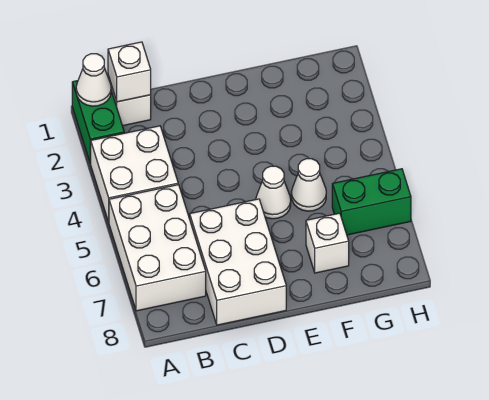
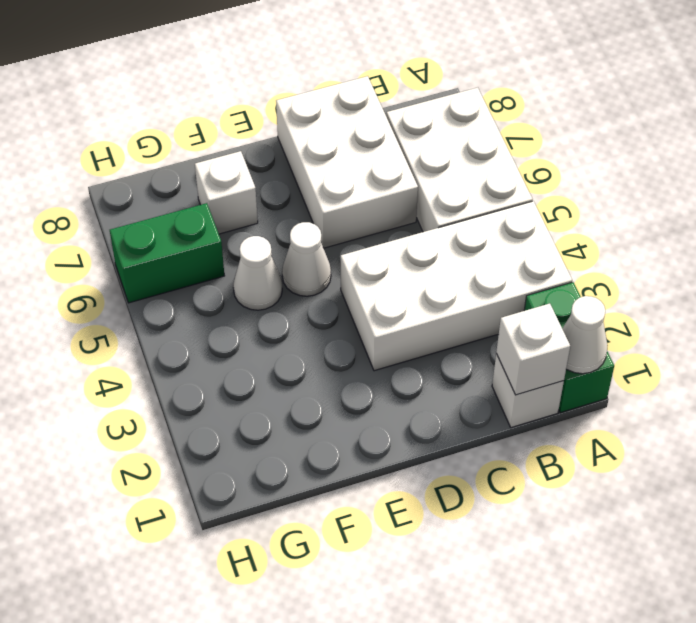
white brick A3:B4 level 1 -> white brick A3:D4 level 1

